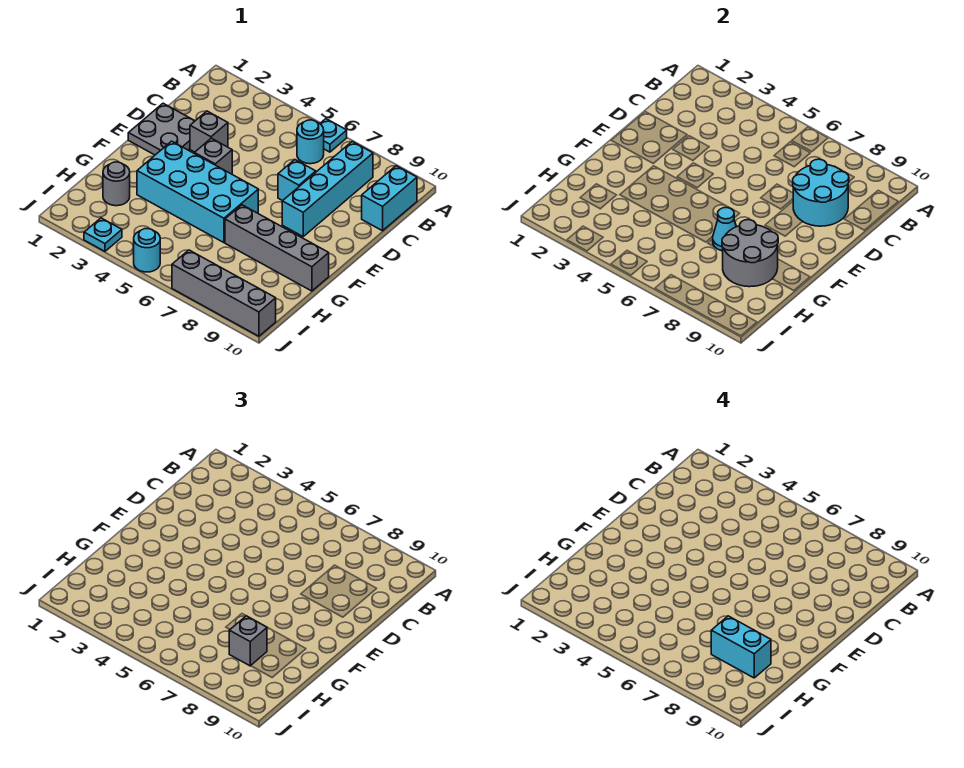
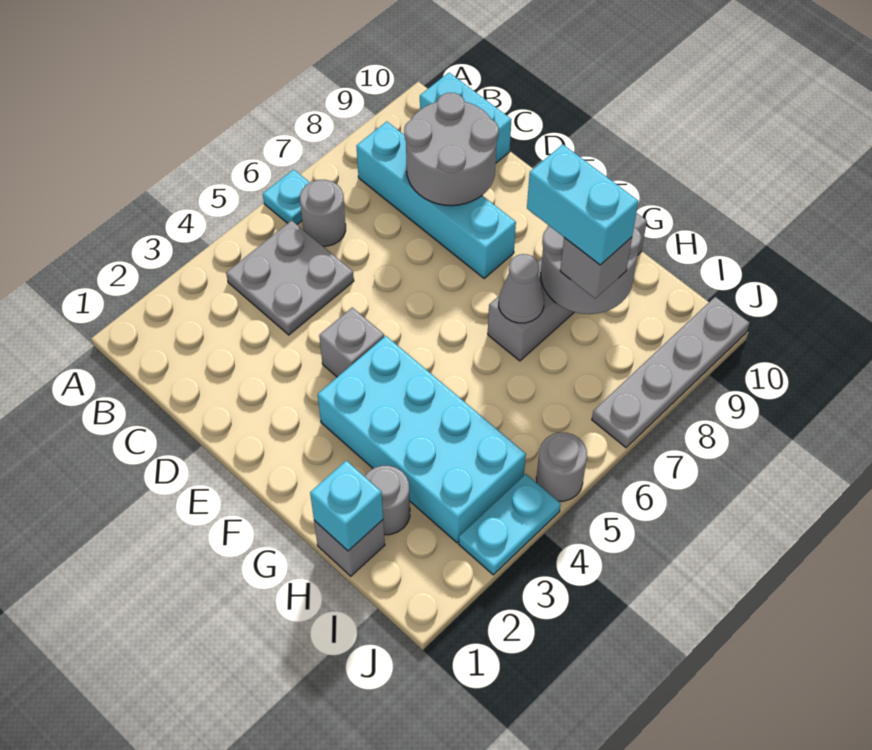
cyan round brick B6 level 1 -> grey round brick B6 level 1
cyan round brick C8:D9 level 2 -> grey round brick C8:D9 level 2
grey plate D1:E2 level 1 -> grey plate B4:C5 level 1
grey brick D3 level 1 -> grey brick H1 level 1
cyan brick D7 level 1 -> cyan brick H1 level 2
cyan brick F3:G6 level 1 -> cyan brick F3:I4 level 1
cyan cone G7 level 2 -> grey cone G7 level 2
cyan brick H8:H9 level 4 -> cyan brick G8:H8 level 4
cyan plate J3 level 1 -> cyan plate J3:J4 level 1
cyan round brick J5 level 1 -> grey round brick J5 level 1
grey brick J7:J10 level 1 -> grey plate J7:J10 level 1

